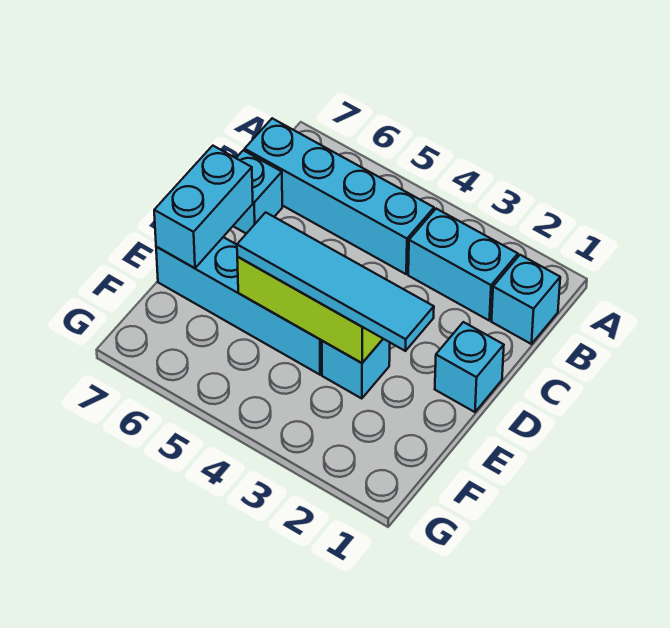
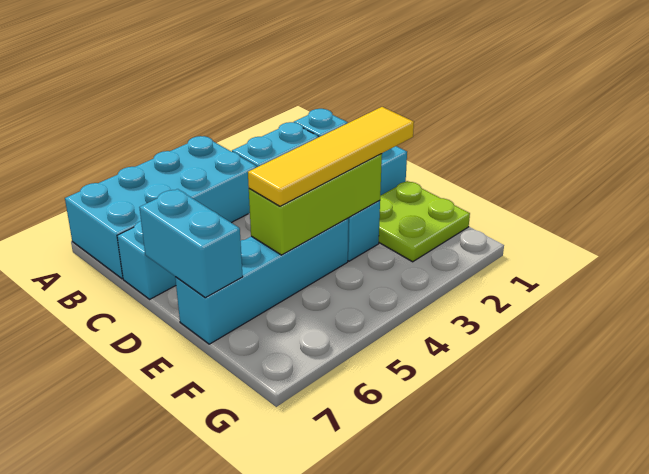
cyan brick B4:B7 level 1 -> cyan brick A4:B7 level 1
none -> lime plate E1:F2 level 1
cyan tile E2:E5 level 3 -> yellow tile E2:E5 level 3

